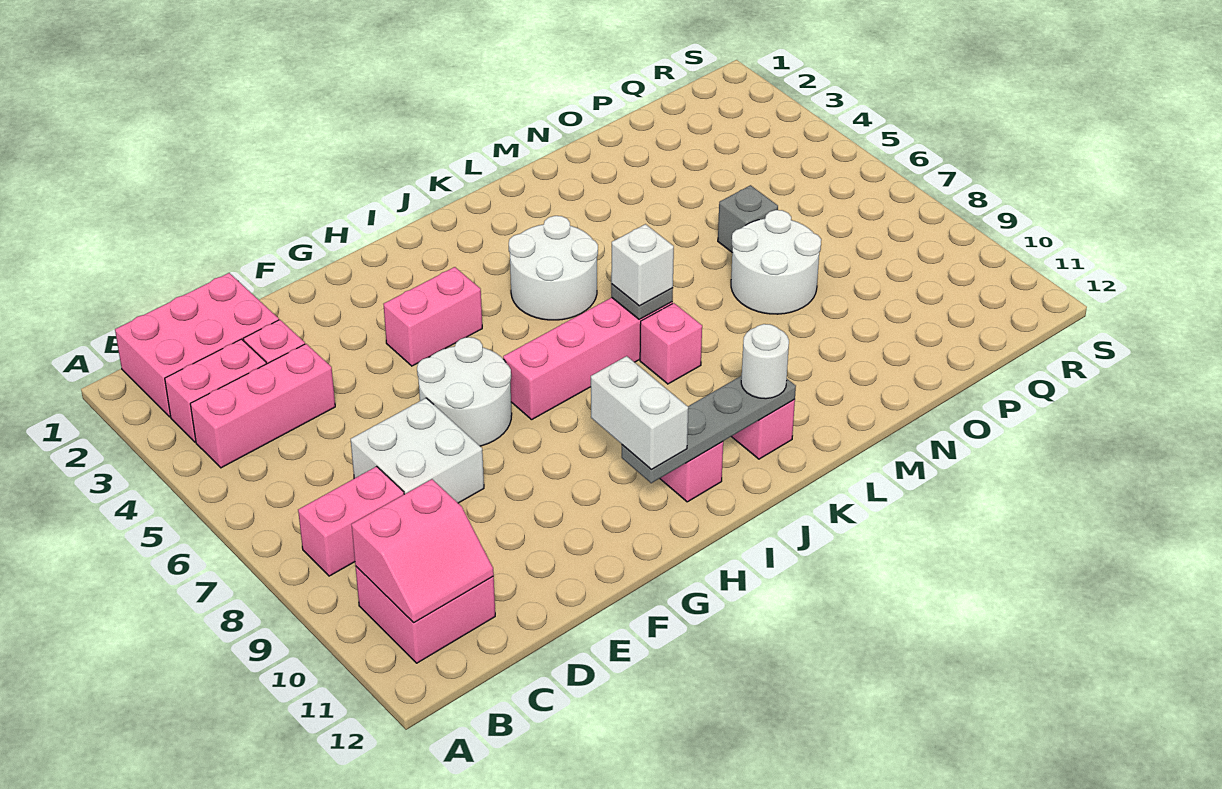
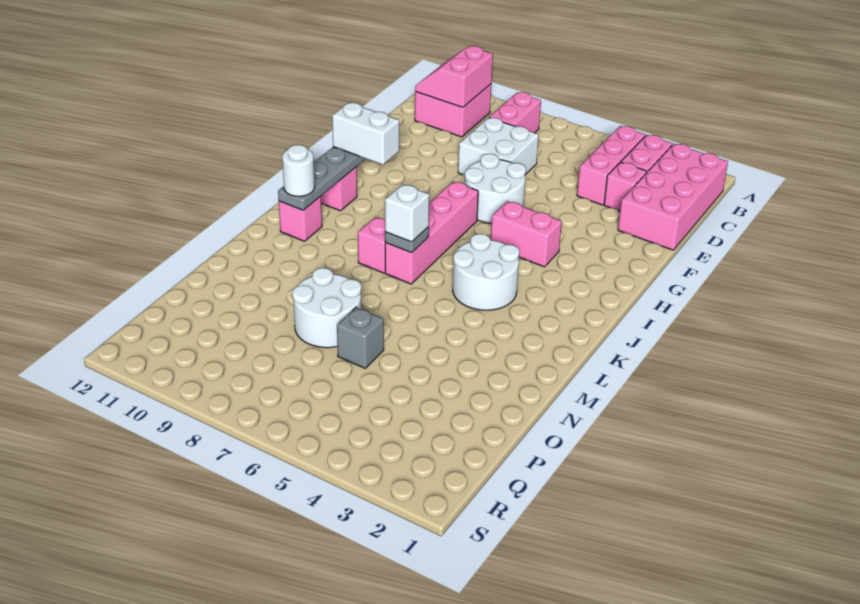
pink brick B1:D2 level 1 -> pink brick B1:E2 level 1
pink brick G4:H4 level 1 -> pink brick H4:H5 level 1

